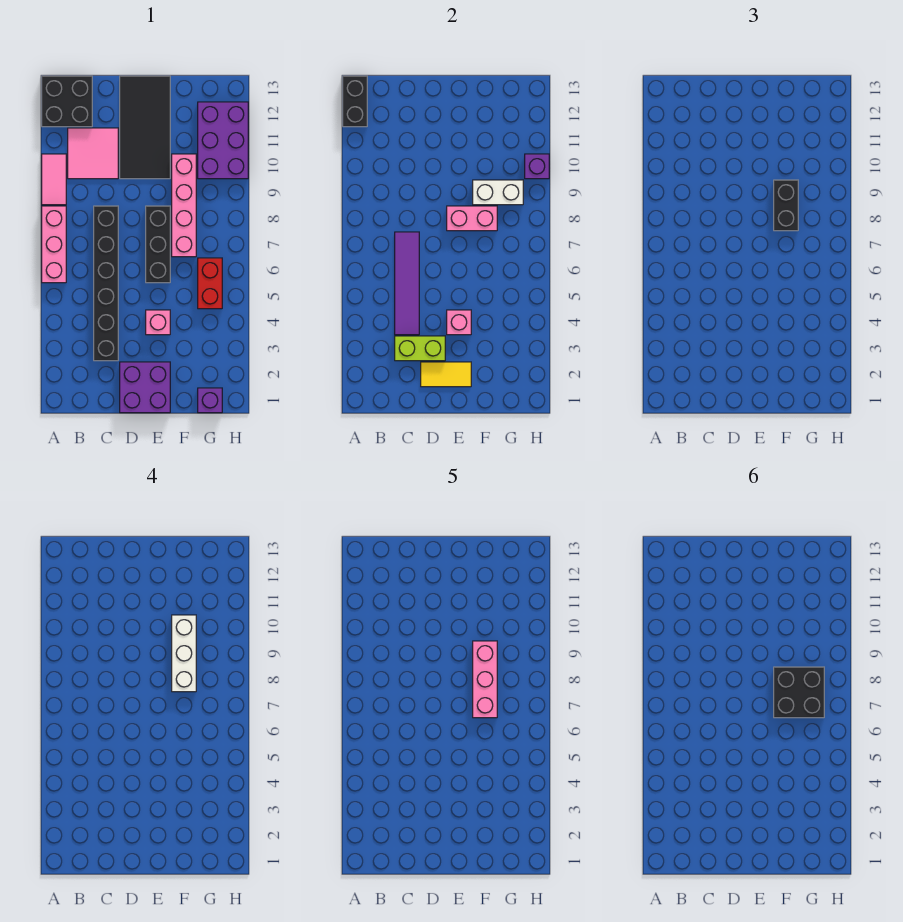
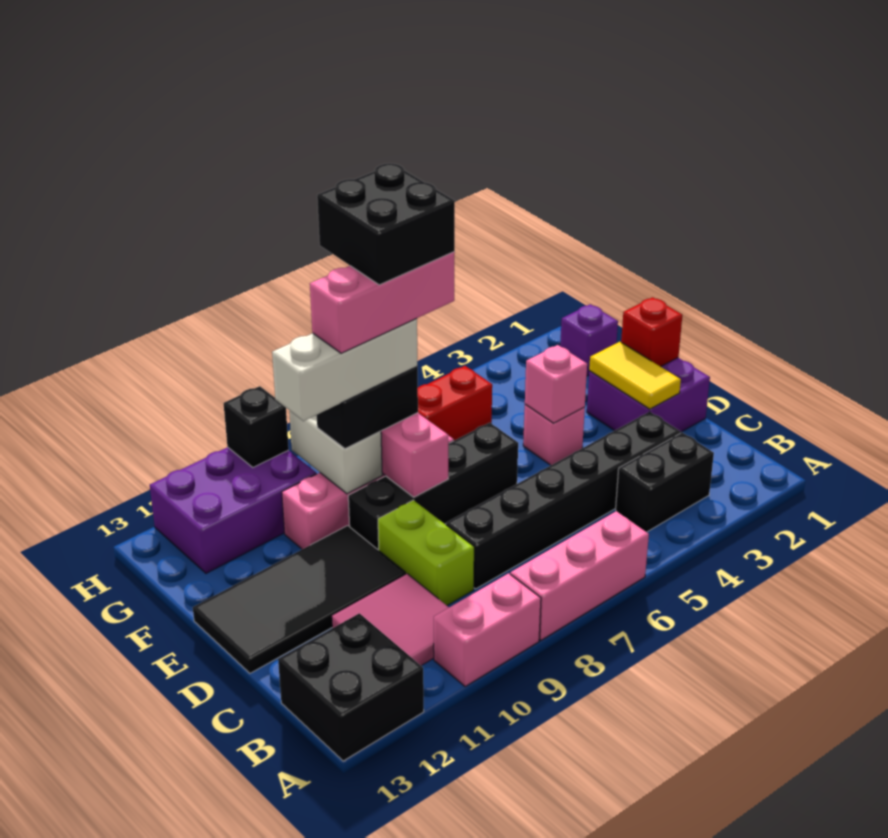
pink tile A9:A10 level 1 -> pink brick A9:A10 level 1
black brick A12:A13 level 2 -> black brick B3:B4 level 1
lime brick C3:D3 level 2 -> lime brick C9:D9 level 1
purple tile C4:C7 level 2 -> none
none -> red brick E1 level 2
black brick E6:E8 level 1 -> black brick E6:E9 level 1
purple brick H10 level 2 -> black brick H10 level 2

